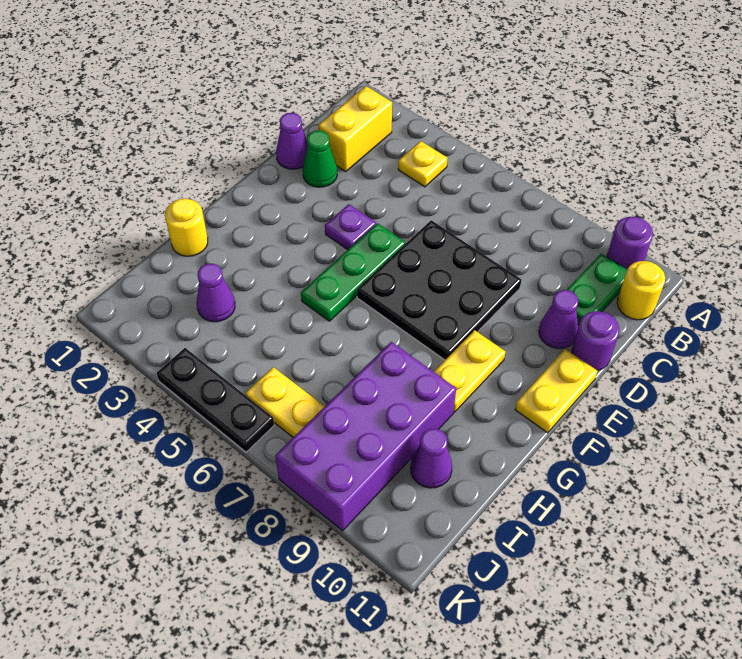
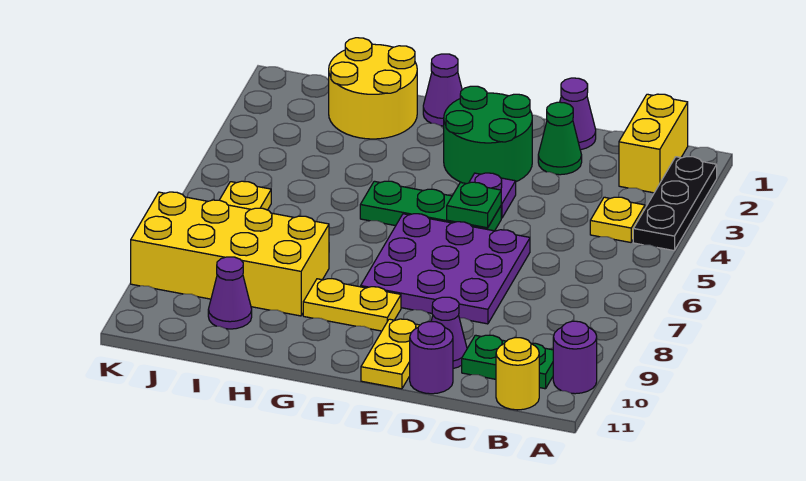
yellow brick B2:C2 level 1 -> yellow brick B1:B2 level 1
black plate D6:F8 level 1 -> purple plate D6:F8 level 1
none -> green round brick E2:F3 level 1
none -> green plate E5 level 2
yellow plate E11:F11 level 1 -> yellow plate E10:E11 level 1
yellow round brick H1 level 1 -> yellow round brick H1:I2 level 1
purple brick H8:K9 level 1 -> yellow brick H8:K9 level 1
purple cone I3 level 1 -> purple cone G1 level 1
black plate K4:K6 level 1 -> black plate A2:A4 level 1

